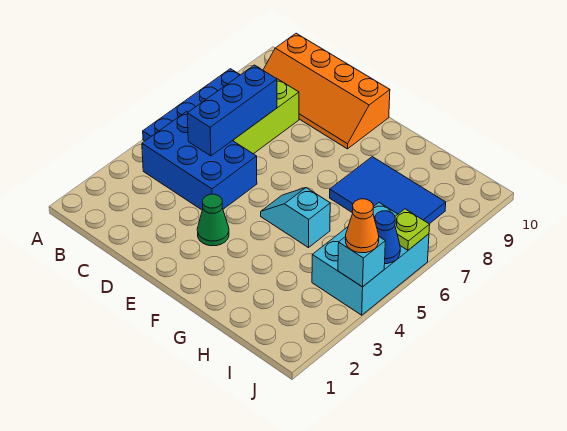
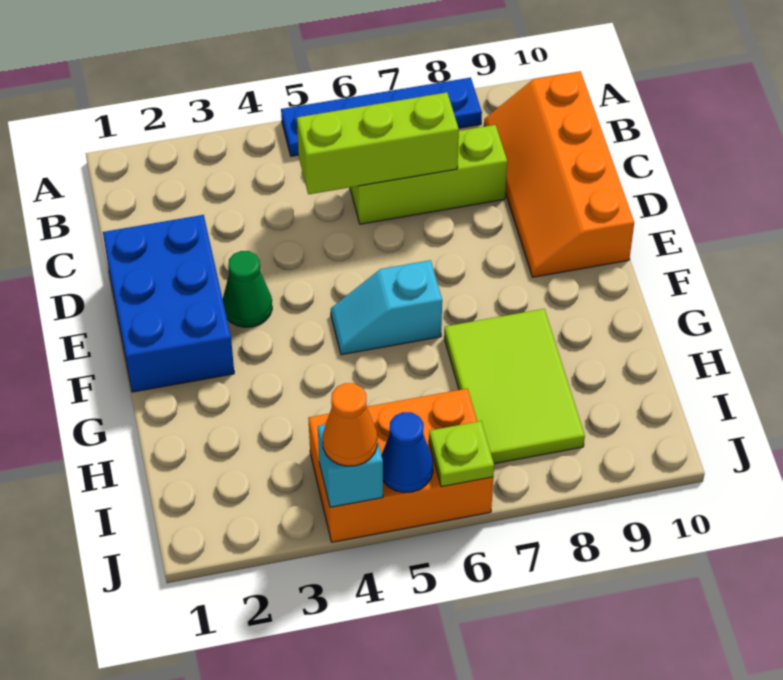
blue brick B4:D5 level 1 -> blue brick D1:F2 level 1
blue brick C5:C7 level 2 -> lime brick C5:C7 level 2
cyan slope F5:G5 level 1 top G -> cyan slope F5:F6 level 1 top 6
blue tile G7:I8 level 1 -> lime tile G7:I8 level 1
cyan brick I4:J6 level 1 -> orange brick I4:J6 level 1

